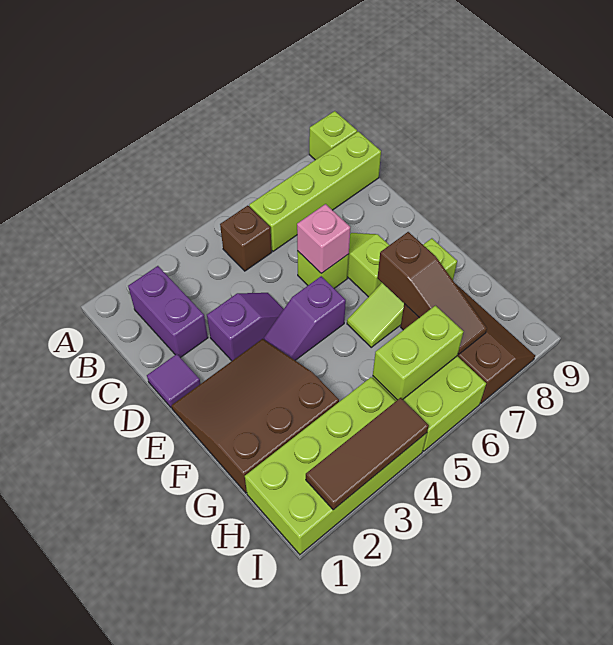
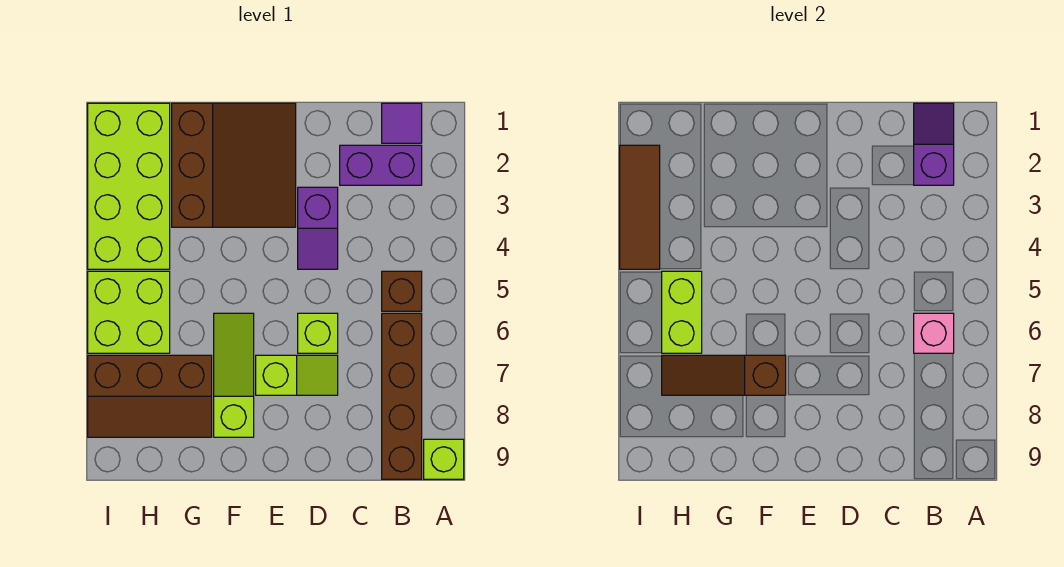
lime brick B6:B9 level 1 -> brown brick B6:B9 level 1
purple tile D1 level 1 -> purple tile B1 level 1
pink brick D6 level 2 -> pink brick B6 level 2
purple slope E4:E5 level 1 top 5 -> purple slope B1:B2 level 2 top 2

